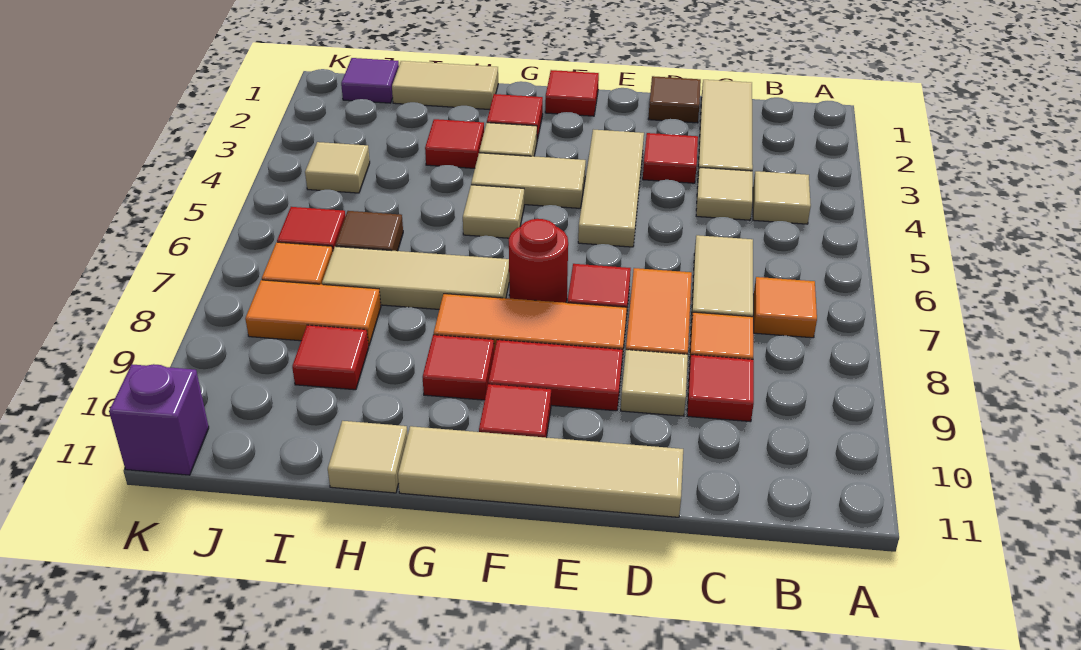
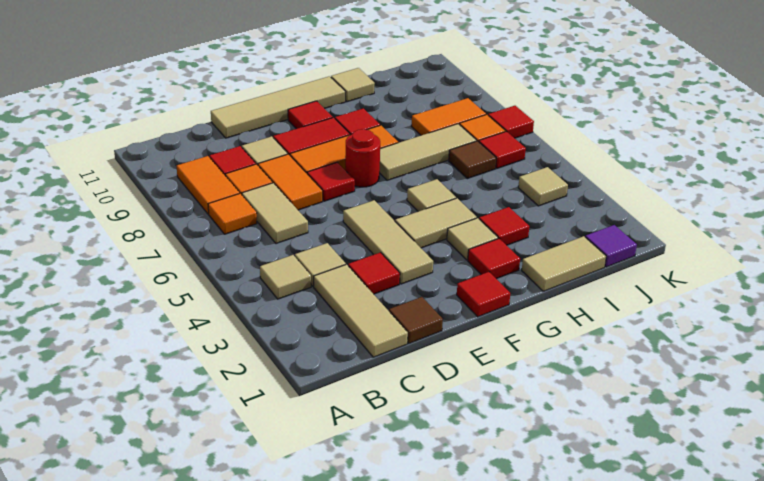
none -> orange tile B8:B9 level 1
red tile I9 level 1 -> red tile K7 level 1
purple brick K11 level 1 -> none

